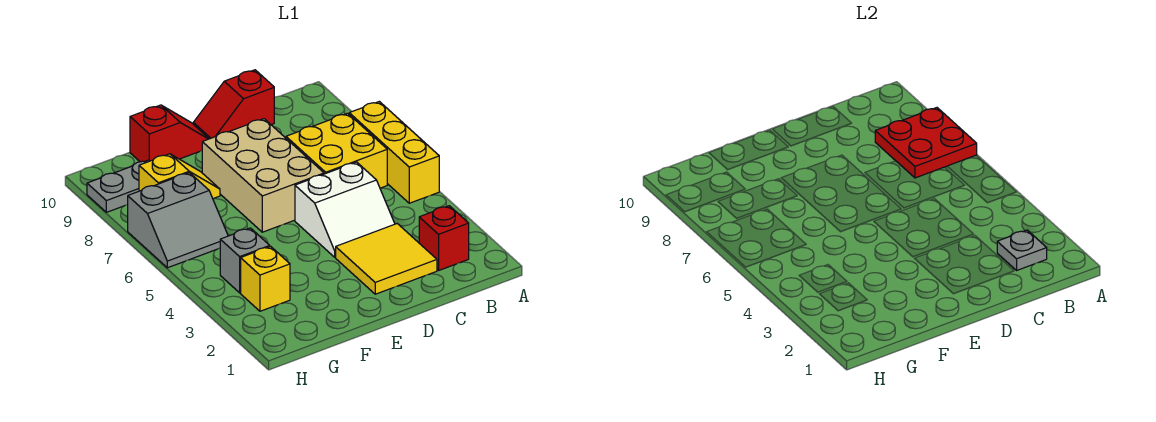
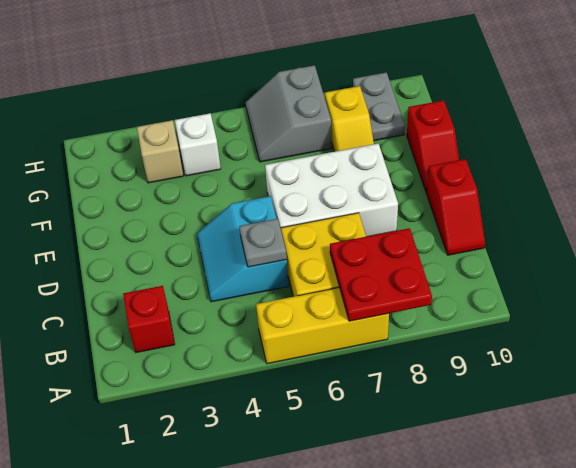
grey plate B2 level 2 -> grey plate C5 level 2
yellow tile C2:D3 level 1 -> none
white slope C4:D5 level 1 top 5 -> cyan slope C4:D5 level 1 top 5
red slope C10:D10 level 1 top C -> red slope C10:D10 level 1 top D
tan brick D6:E8 level 1 -> white brick D6:E8 level 1
yellow brick G3 level 1 -> tan brick G3 level 1
grey brick G4 level 1 -> white brick G4 level 1

